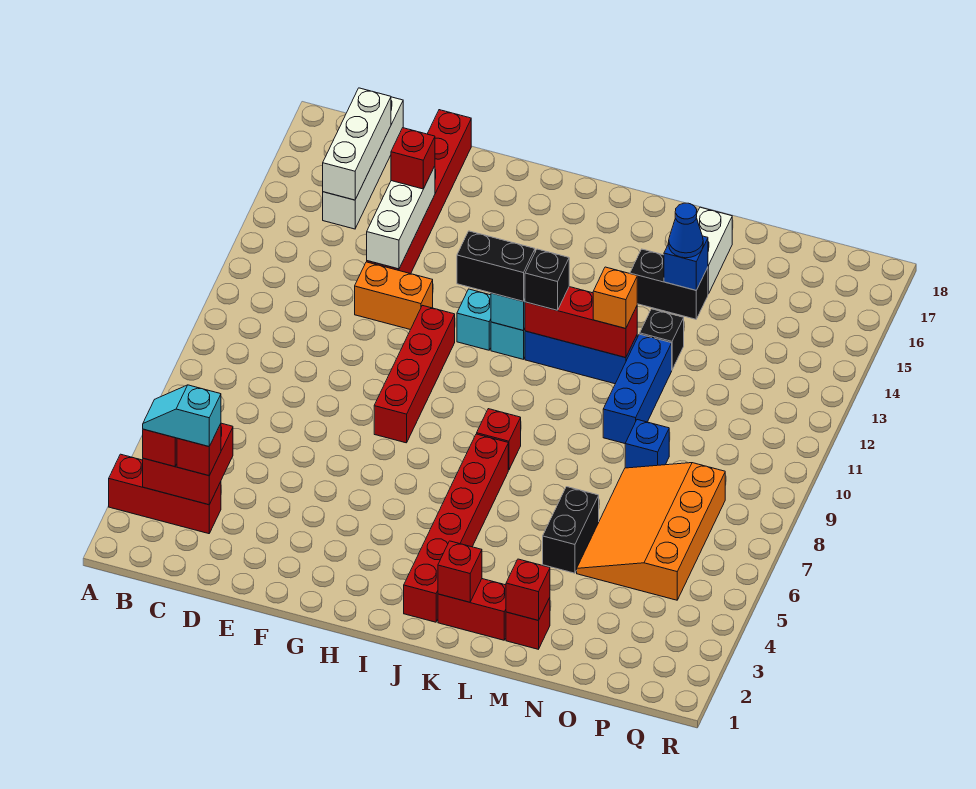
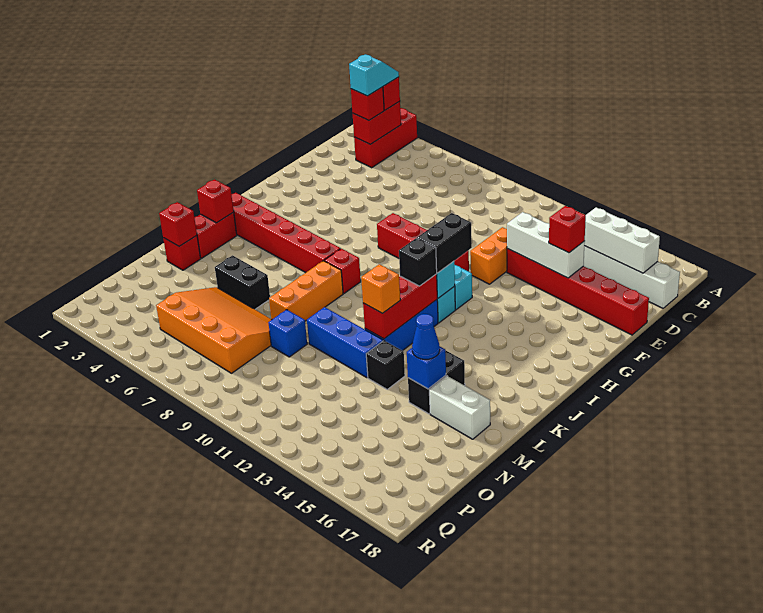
red brick B3:C4 level 2 -> red brick B3:C3 level 2
none -> orange brick K8:M8 level 1

